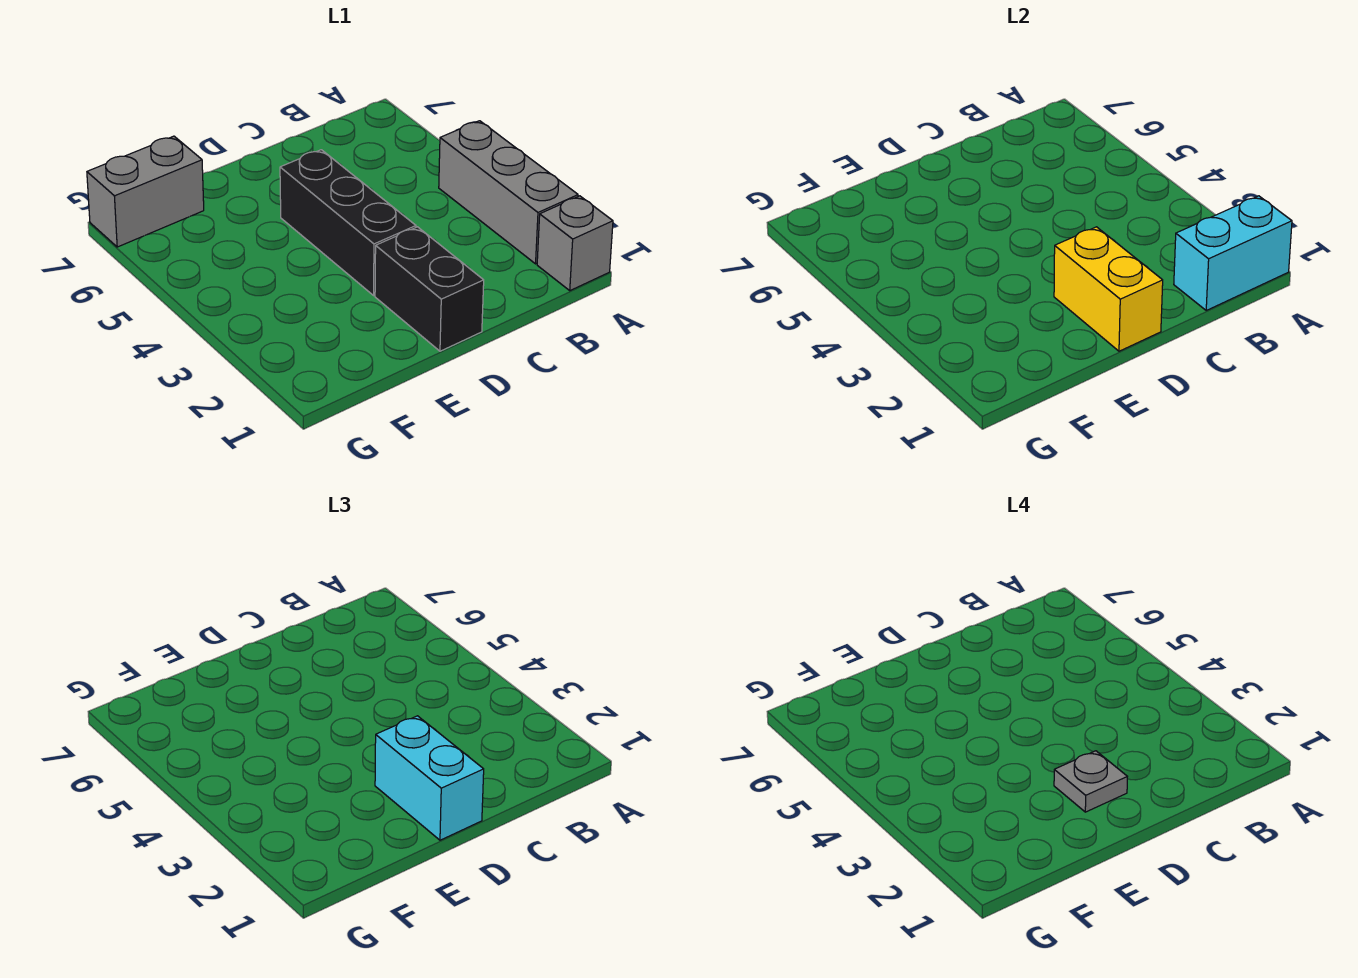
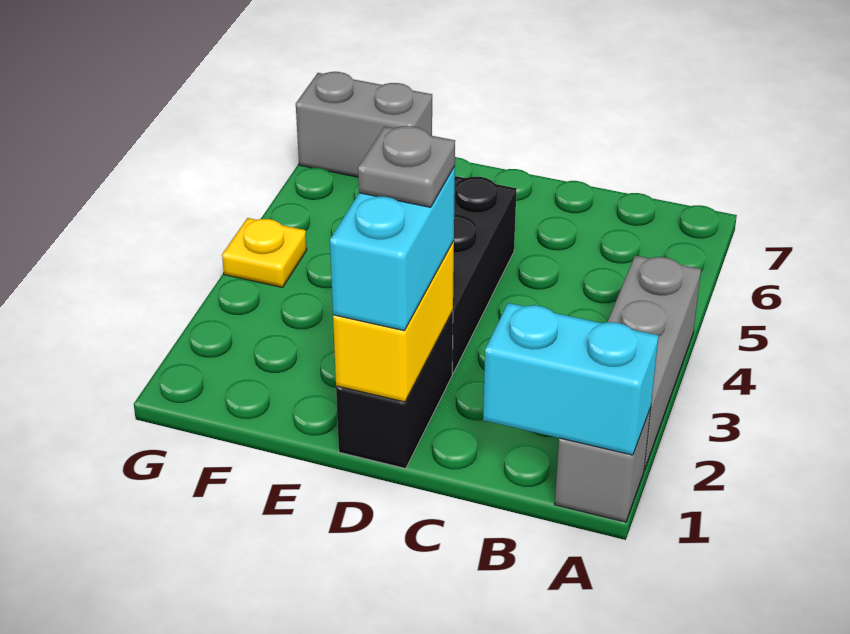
none -> yellow plate G4 level 1

